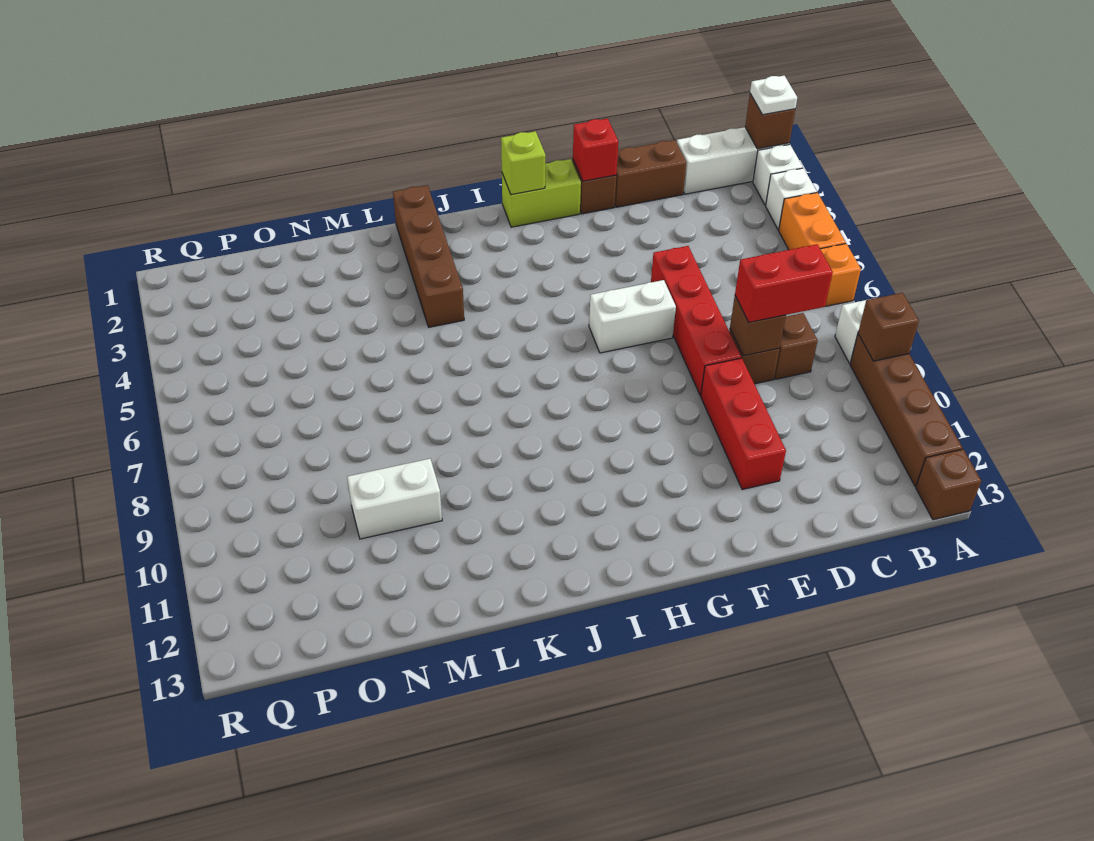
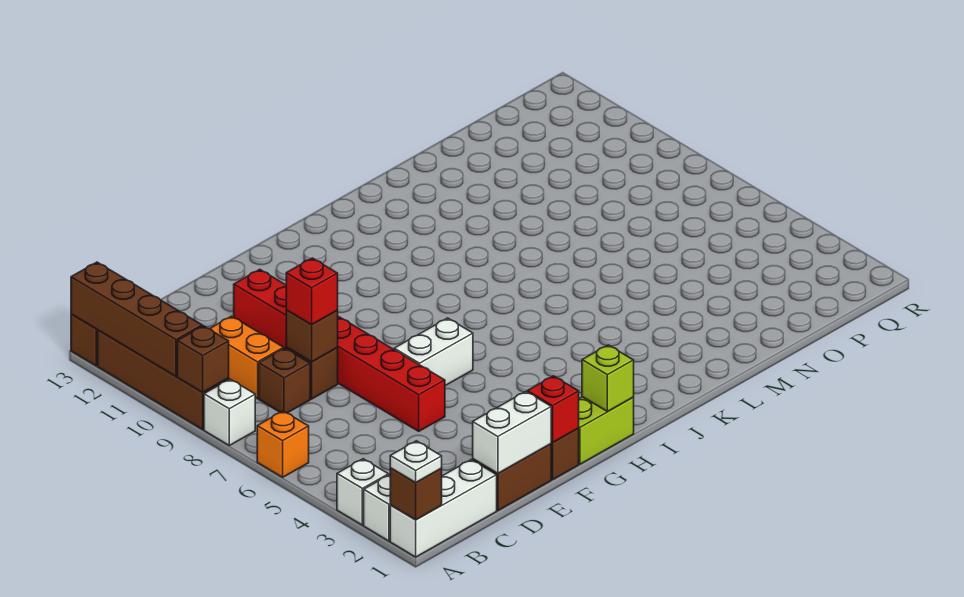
orange brick A4:A5 level 1 -> orange brick C9:C10 level 1
red brick C8:D8 level 3 -> red brick D8 level 3
brown brick K1:K4 level 1 -> brown brick A10:A13 level 2
white brick M10:N10 level 1 -> white brick D1:E1 level 2

